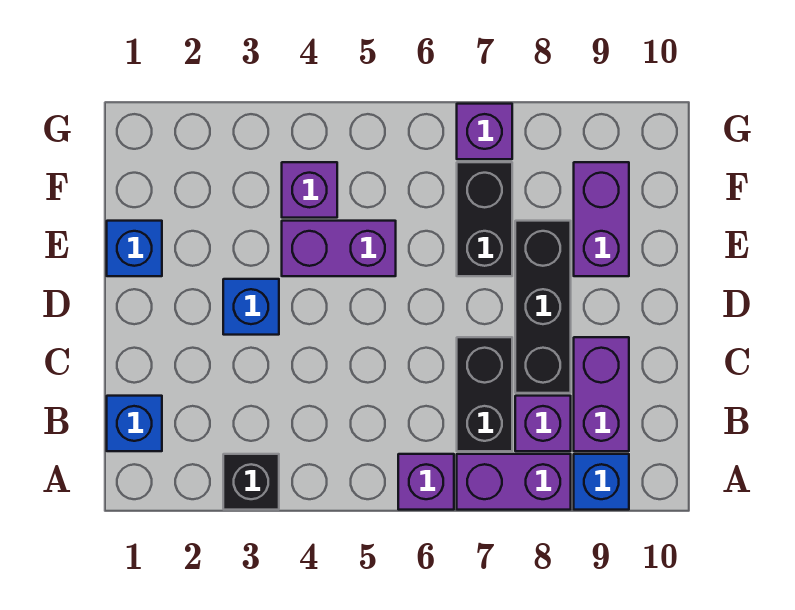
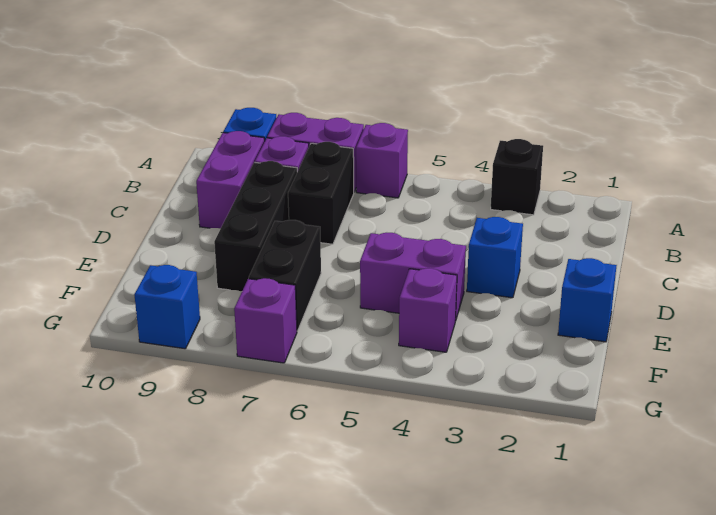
blue brick B1 level 1 -> blue brick G9 level 1
purple brick E9:F9 level 1 -> none

